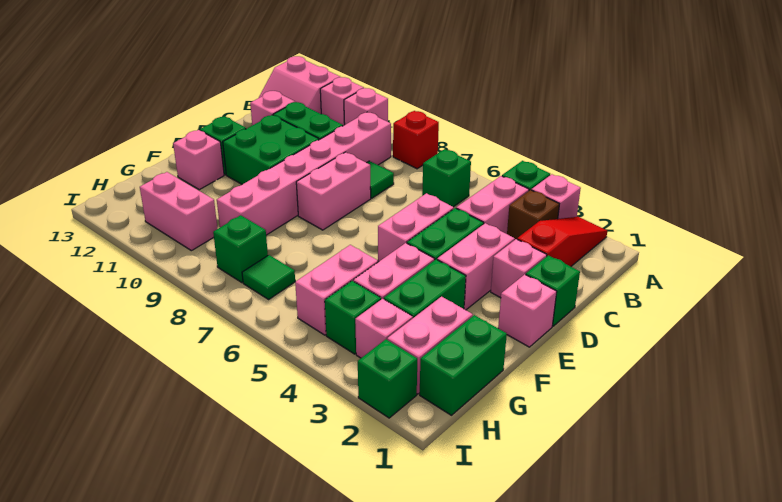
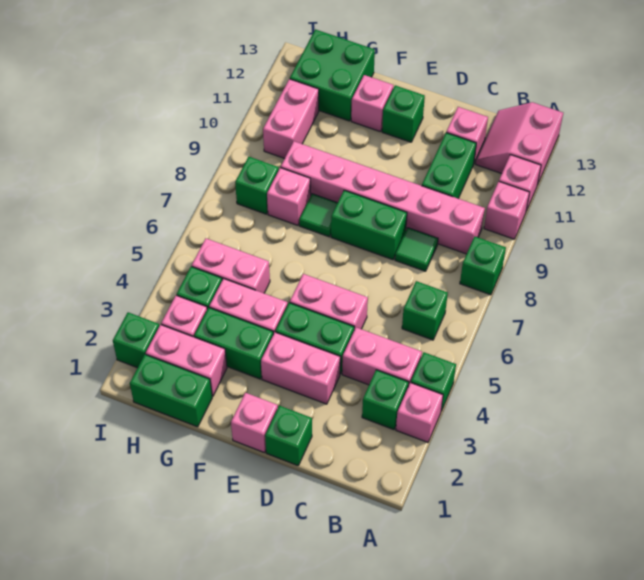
red slope A2:C2 level 1 top C -> none
red brick A8 level 1 -> green brick A8 level 1
brown brick B3 level 1 -> green brick B3 level 1
pink brick D2 level 1 -> pink brick G8 level 1
pink brick D8:E8 level 1 -> green brick D8:E8 level 1
green brick D10:E11 level 1 -> green brick G12:H13 level 1
green tile H7 level 1 -> green tile F8 level 1

